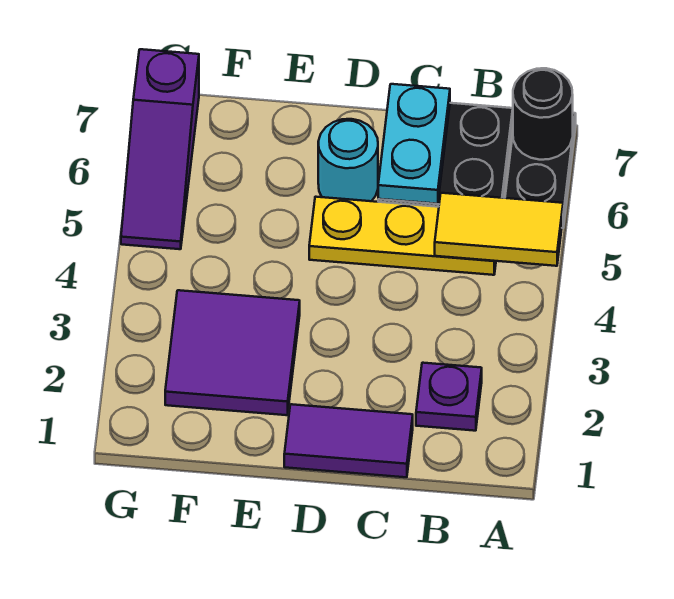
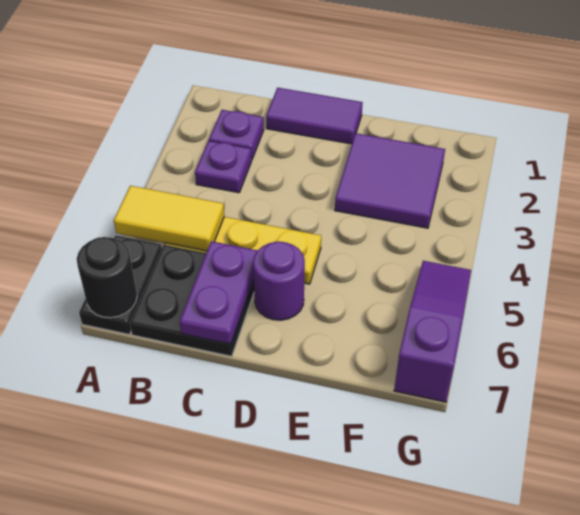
none -> purple plate B3 level 1
cyan plate C6:C7 level 2 -> purple plate C6:C7 level 2
cyan round brick D6 level 1 -> purple round brick D6 level 1

